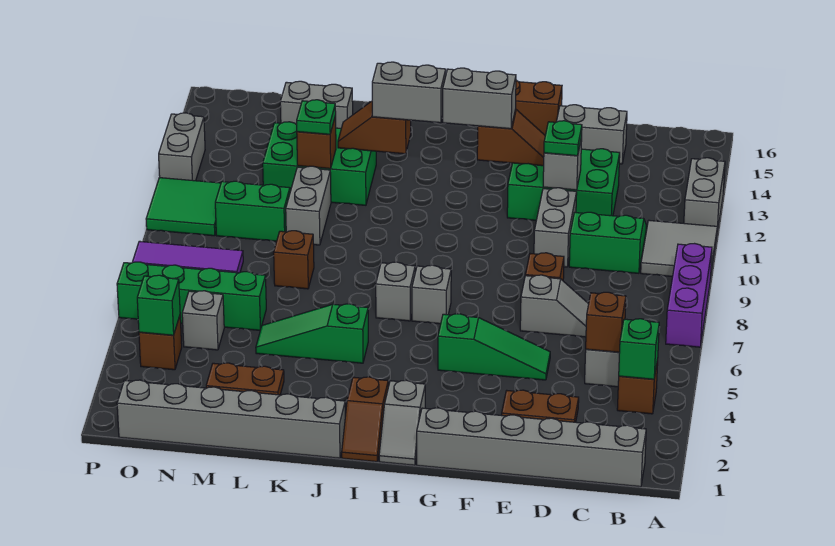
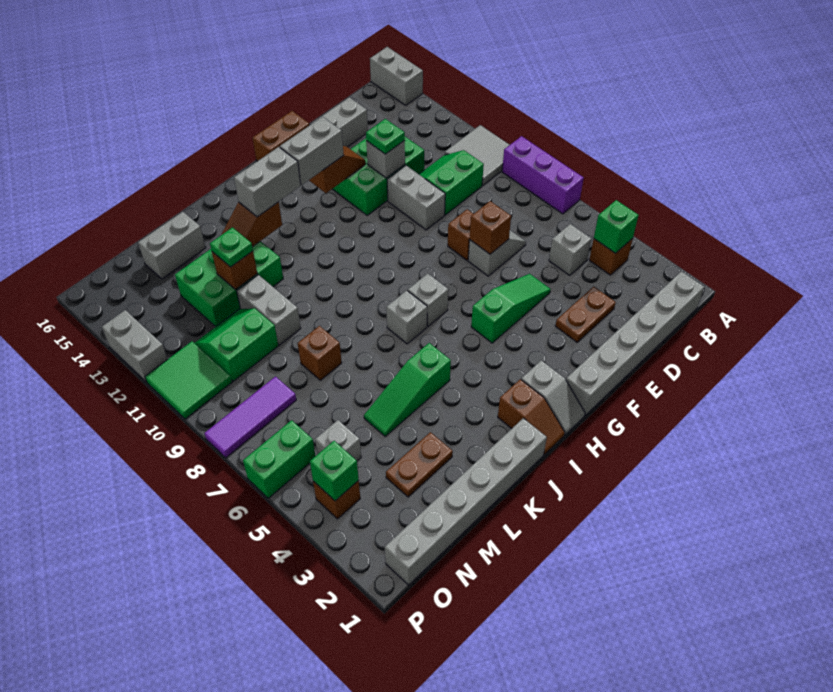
grey brick A12:A13 level 1 -> grey brick A15:A16 level 1
brown brick C5 level 2 -> brown brick E7 level 2
green brick M6:P6 level 1 -> green brick O6:P6 level 1

